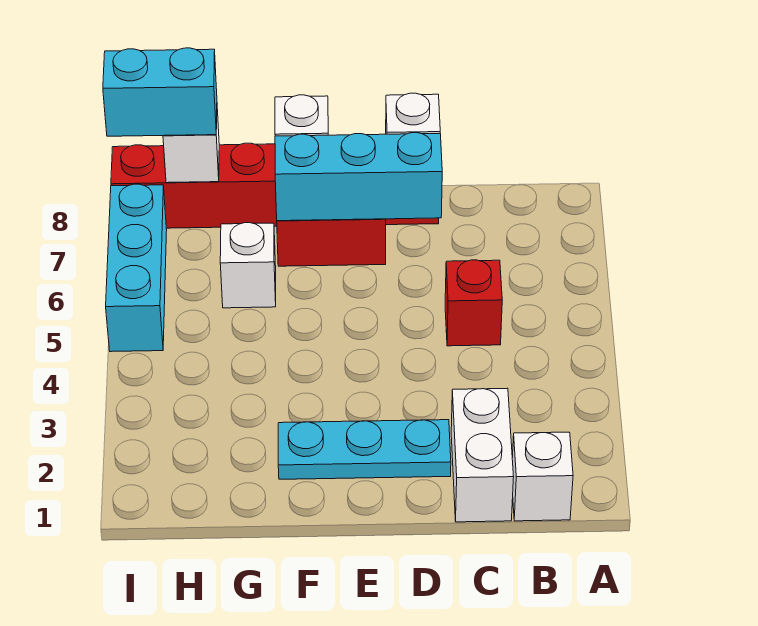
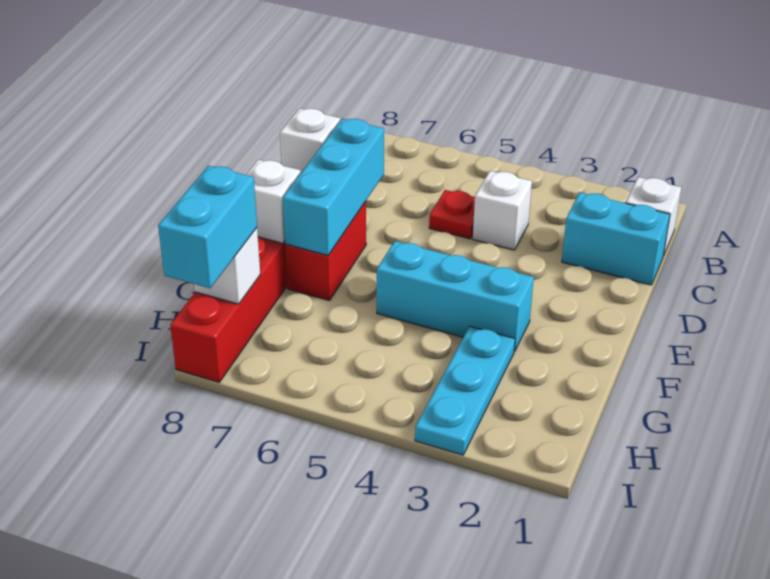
white brick C1:C2 level 1 -> cyan brick C1:C2 level 1
red brick C5 level 1 -> red plate C5 level 1
cyan plate D2:F2 level 1 -> cyan plate G3:I3 level 1
white brick G6 level 1 -> white brick C4 level 1
cyan brick I5:I7 level 1 -> cyan brick F3:F5 level 1

